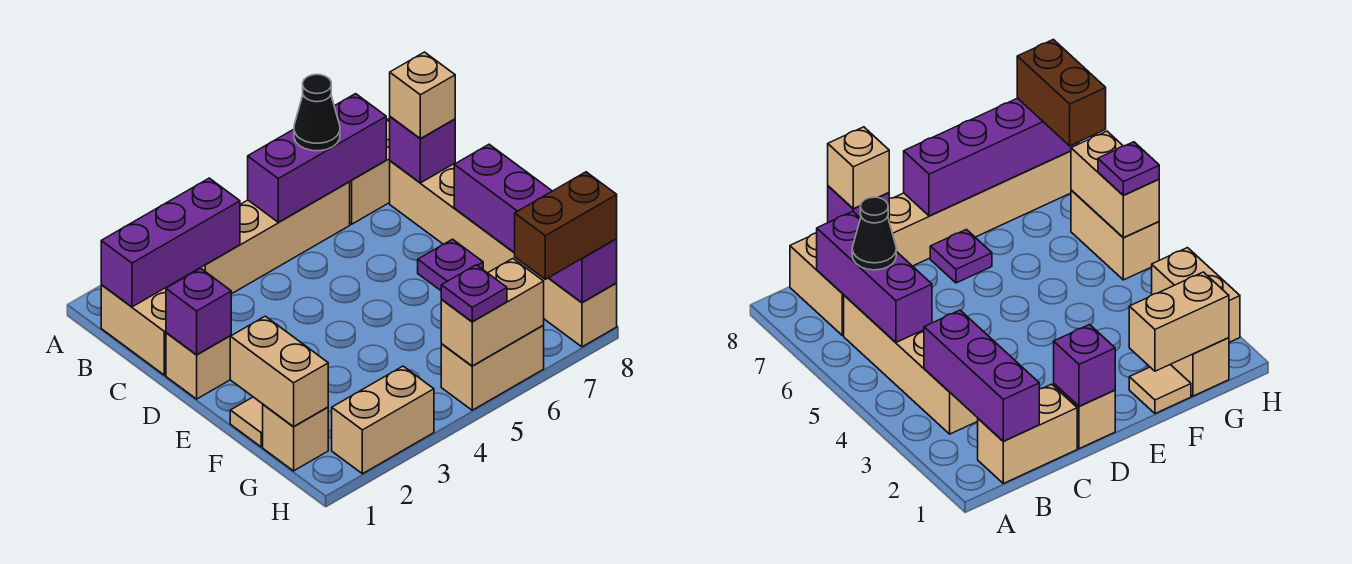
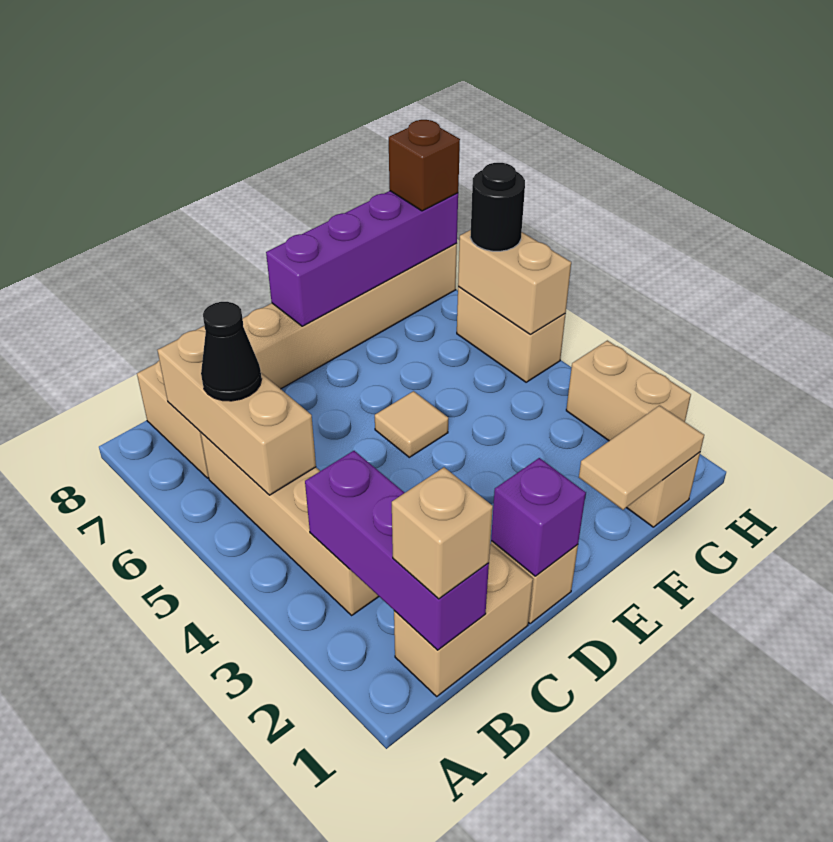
purple brick B5:B7 level 2 -> tan brick B5:B7 level 2
purple brick C8 level 2 -> none
tan brick C8 level 3 -> tan brick B1 level 3
purple plate E7 level 1 -> none
tan tile F1 level 1 -> tan tile E5 level 1
tan brick F1:G1 level 2 -> tan tile F1:G1 level 2
purple plate H5 level 3 -> none
none -> black round brick H6 level 3
brown brick H7:H8 level 3 -> brown brick H8 level 3

